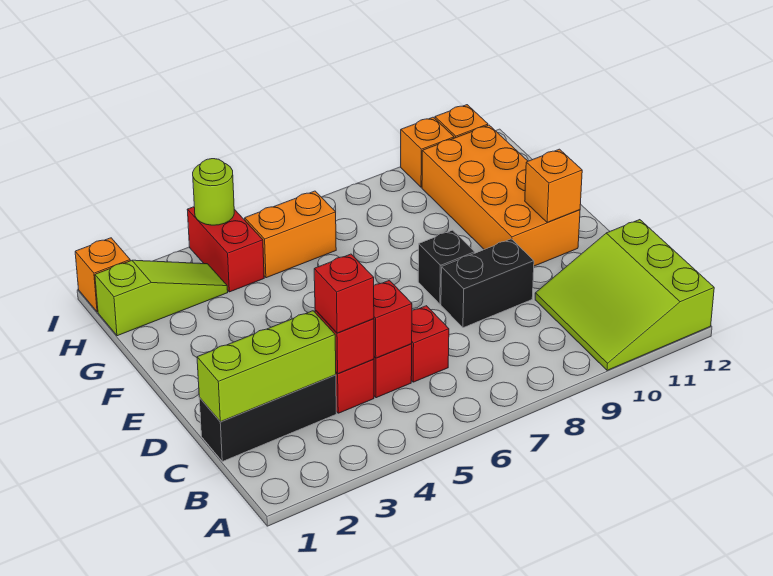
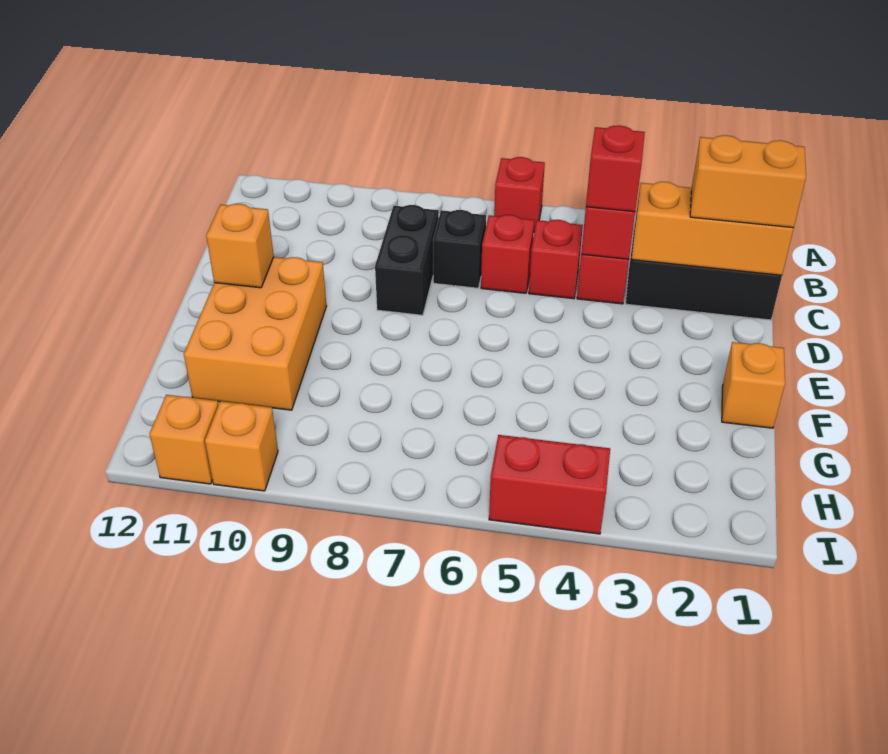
lime slope A10:C12 level 1 top 12 -> none
lime brick C1:C3 level 2 -> orange brick C1:C3 level 2
red brick C5 level 2 -> red brick A6 level 1
black brick D8:D9 level 1 -> black brick C8:D8 level 1
black brick E8 level 1 -> black brick C7 level 1
orange brick E10:H11 level 1 -> orange brick E10:G11 level 1
lime slope H1:H3 level 1 top 1 -> none
red brick H4:I4 level 1 -> red brick I4:I5 level 1
orange brick H5:H6 level 1 -> orange brick C1:C2 level 3
orange brick I1 level 1 -> orange brick F1 level 1
lime round brick I4 level 2 -> none

